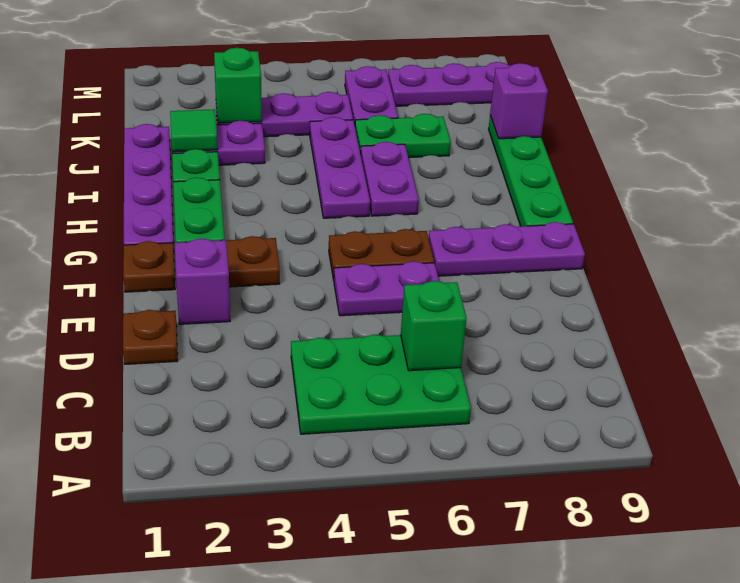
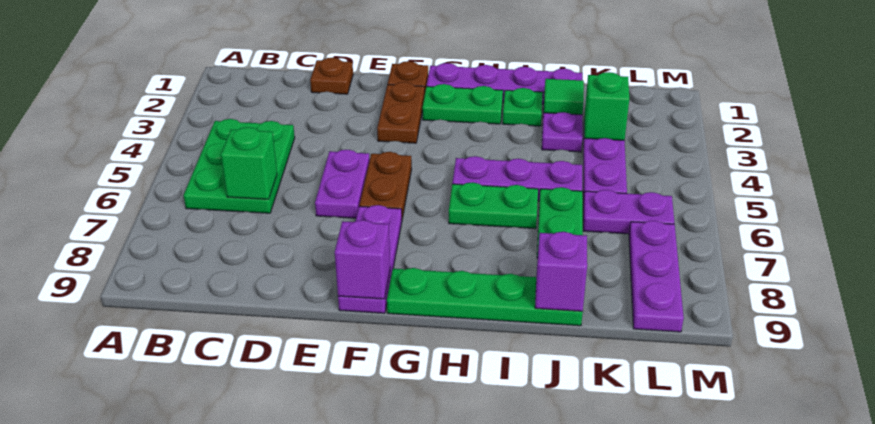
purple brick E2 level 1 -> purple brick F9 level 2
purple plate H6:I6 level 1 -> green plate H6:I6 level 1

